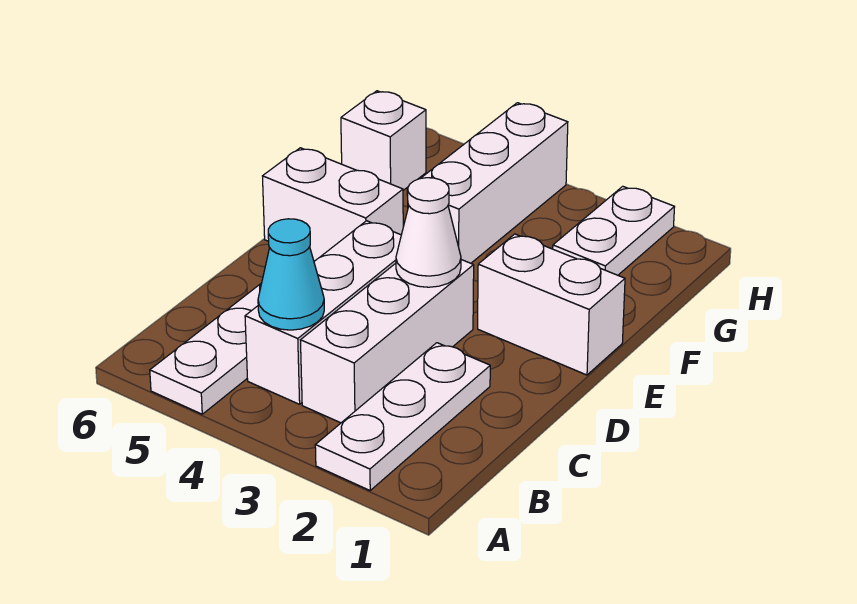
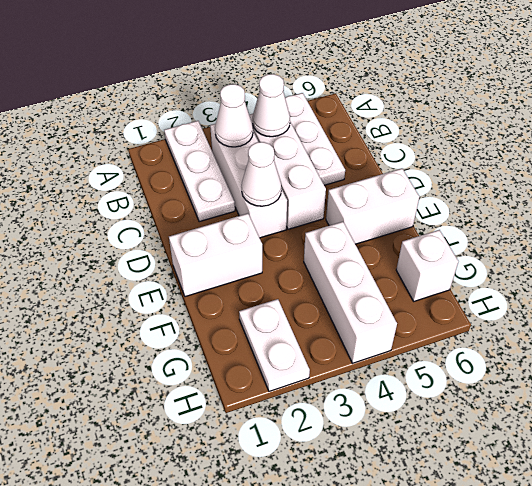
none -> white cone B3 level 2
cyan cone B4 level 2 -> white cone B4 level 2

